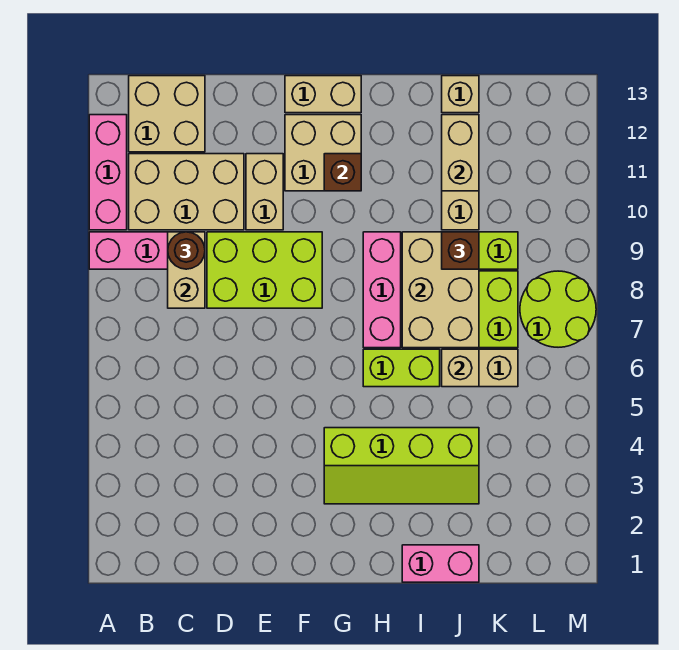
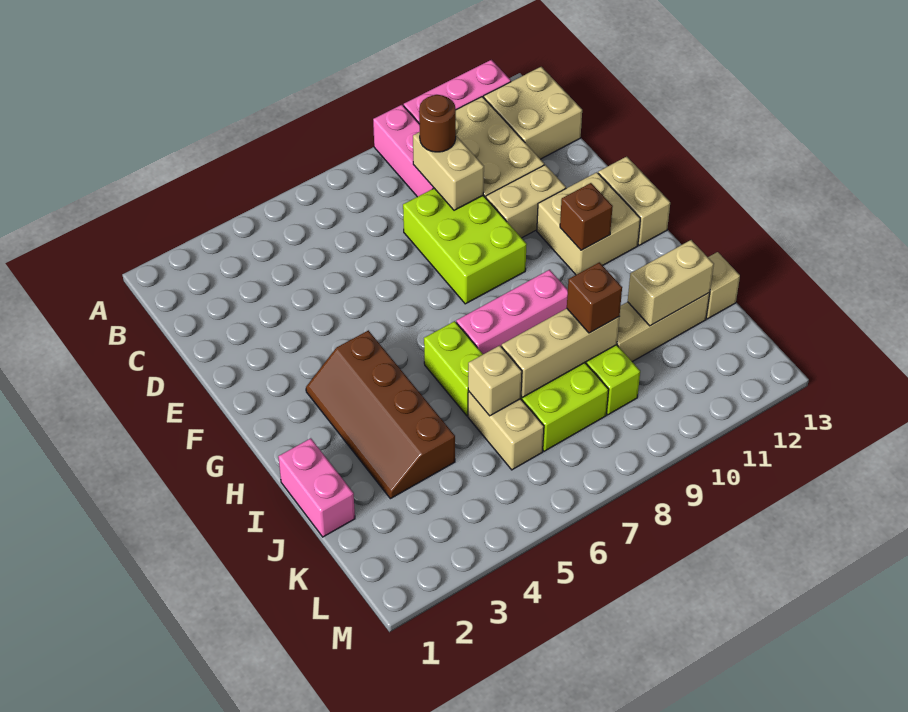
tan brick C8:C9 level 2 -> tan brick C9:D9 level 2
lime slope G3:J4 level 1 top 4 -> brown slope G3:J4 level 1 top 4
tan brick I7:J9 level 2 -> tan brick J7:J9 level 2
lime round brick L7:M8 level 1 -> none

